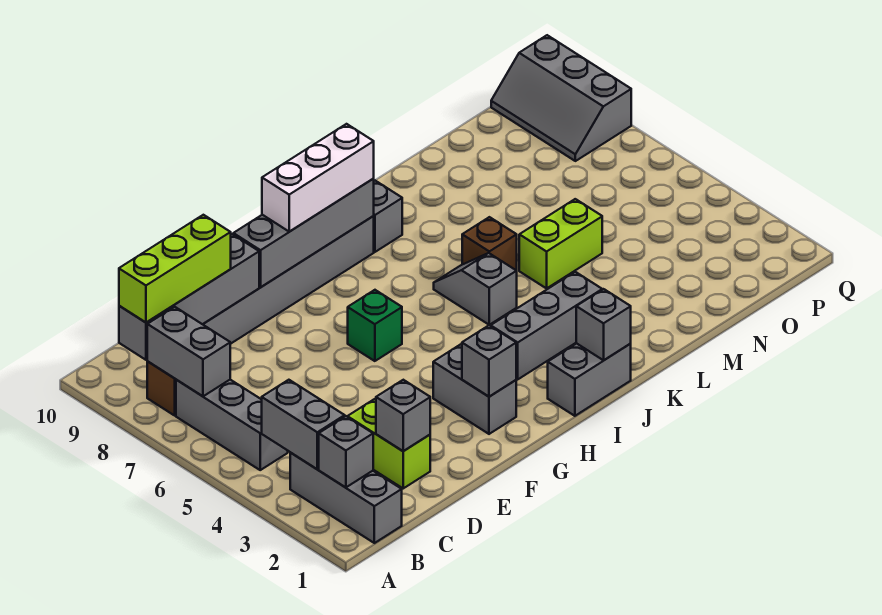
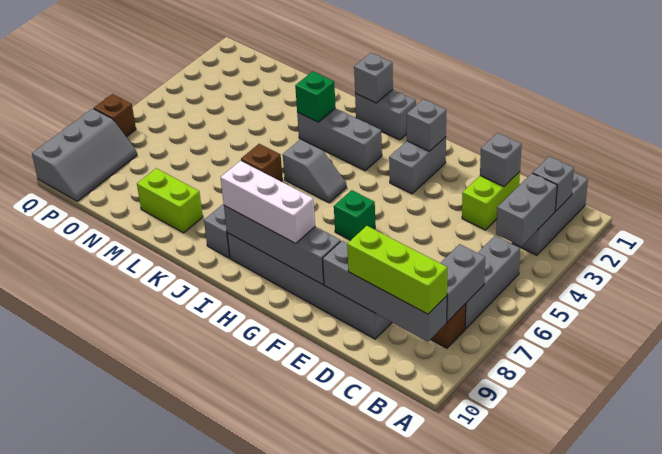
grey slope J5:J6 level 1 top 5 -> grey slope I5:J5 level 1 top J
none -> green brick K3 level 2
lime brick L5:M5 level 1 -> lime brick L9:M9 level 1
none -> brown brick Q7 level 1

